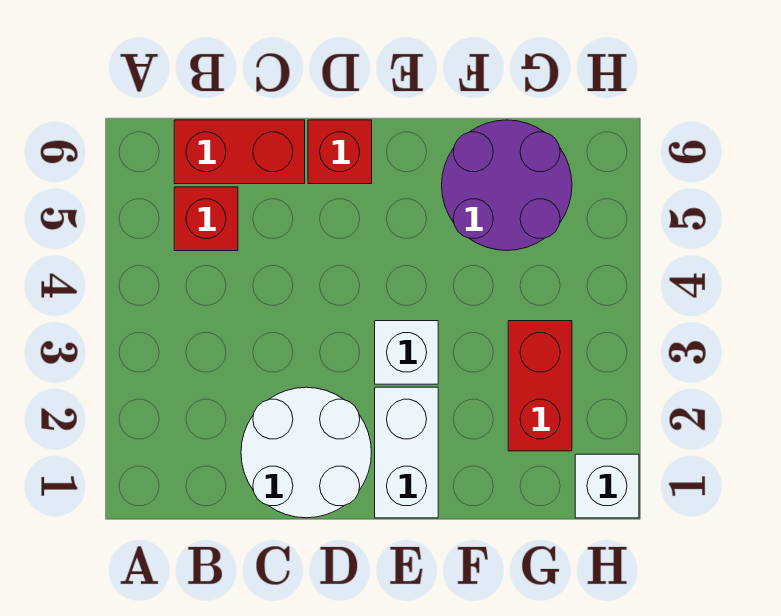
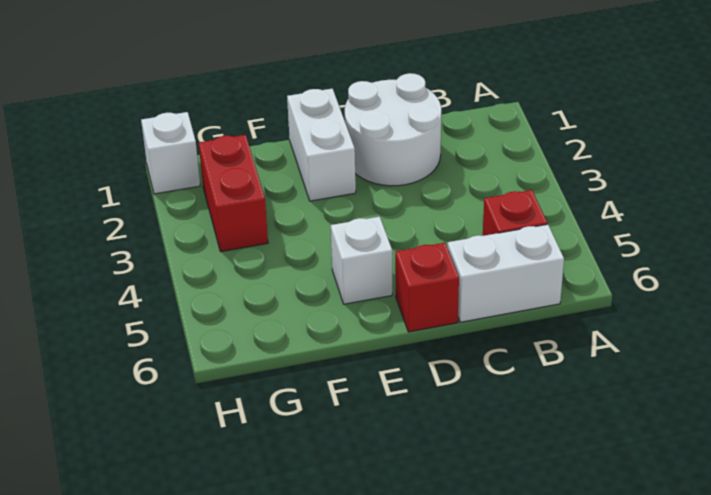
red brick B6:C6 level 1 -> white brick B6:C6 level 1
white brick E3 level 1 -> white brick E5 level 1
purple round brick F5:G6 level 1 -> none

